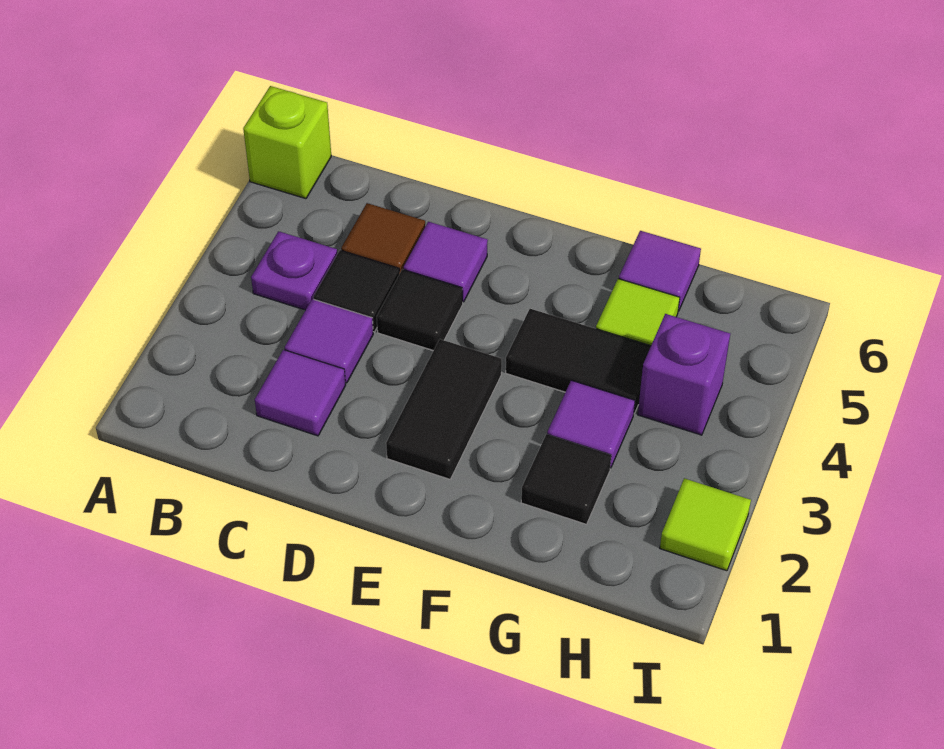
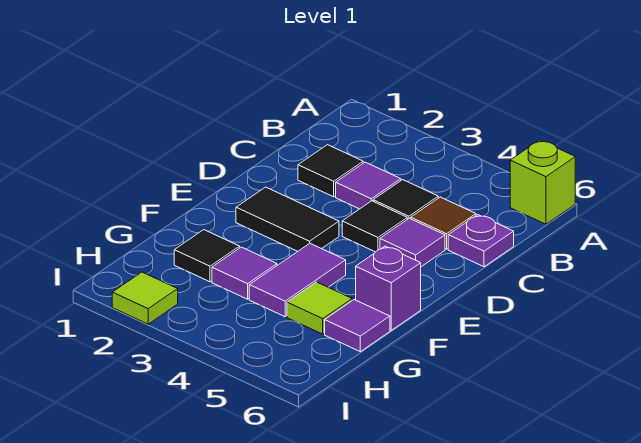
purple plate B4 level 1 -> purple plate C6 level 1
purple tile C2 level 1 -> black tile C2 level 1
black tile F4:G4 level 1 -> purple tile F4:G4 level 1
purple brick H4 level 1 -> purple brick F6 level 1

